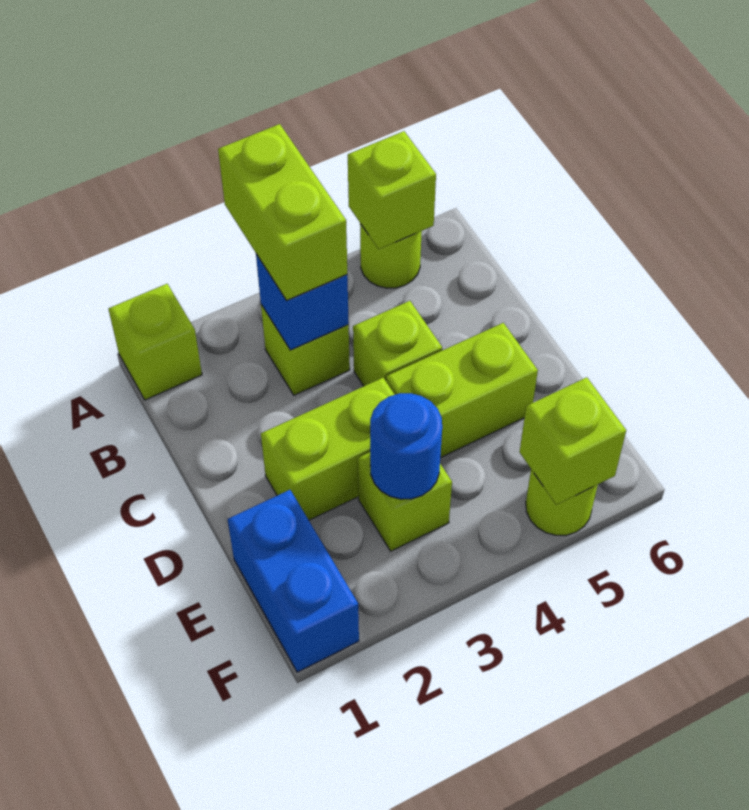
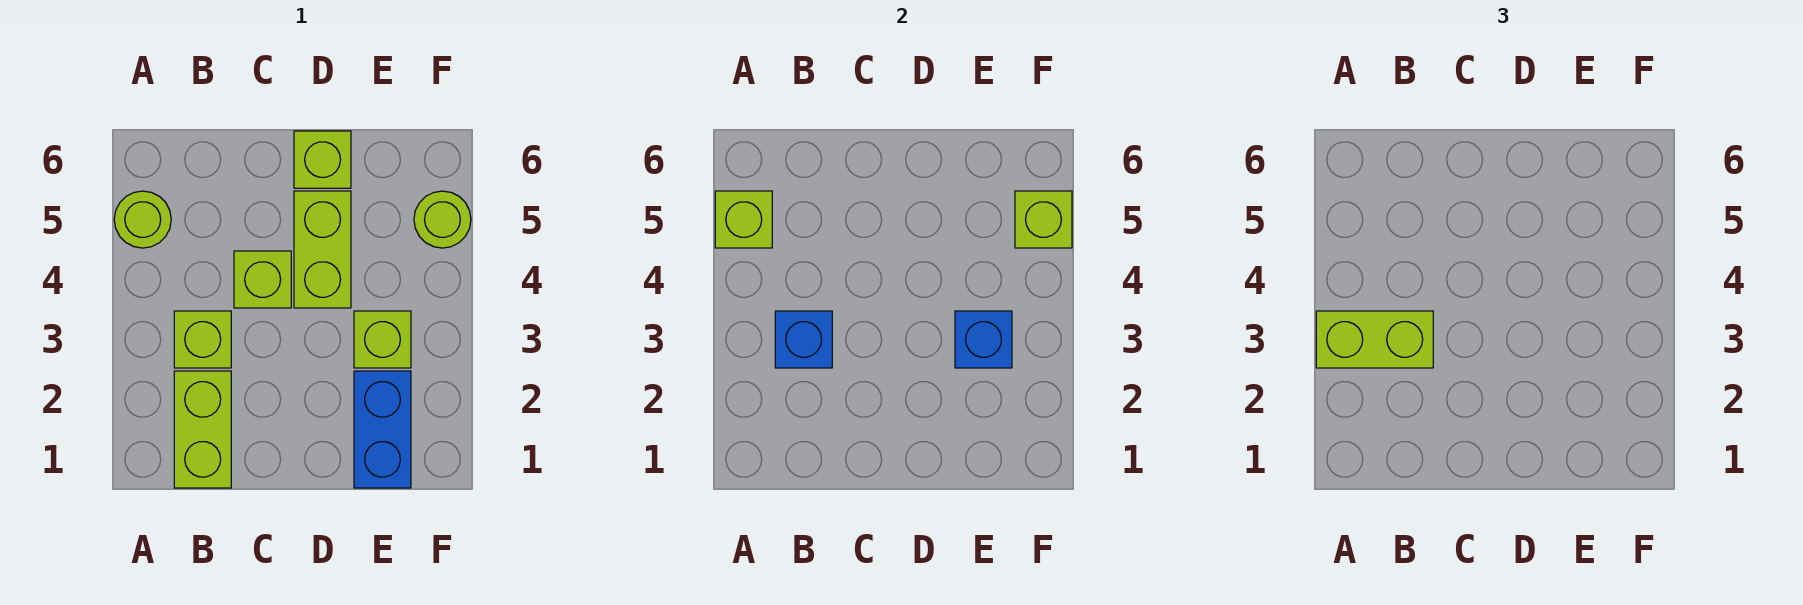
lime brick A1 level 1 -> lime brick D6 level 1
lime brick D2:D3 level 1 -> lime brick B1:B2 level 1
blue brick E1:F1 level 1 -> blue brick E1:E2 level 1
blue round brick E3 level 2 -> blue brick E3 level 2

